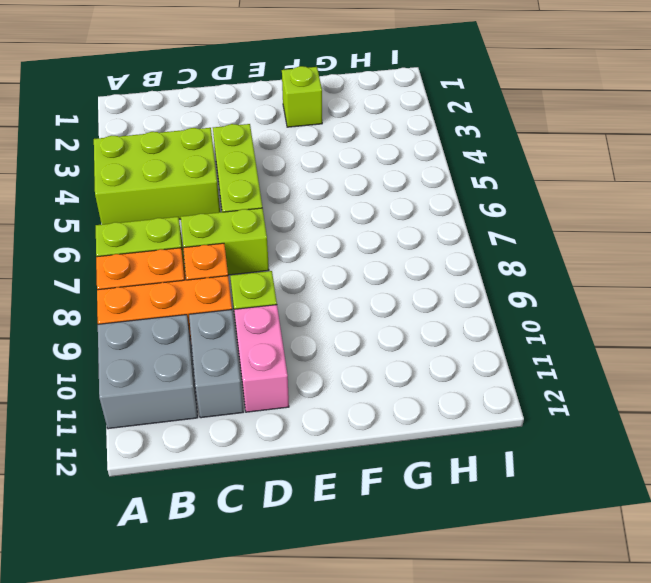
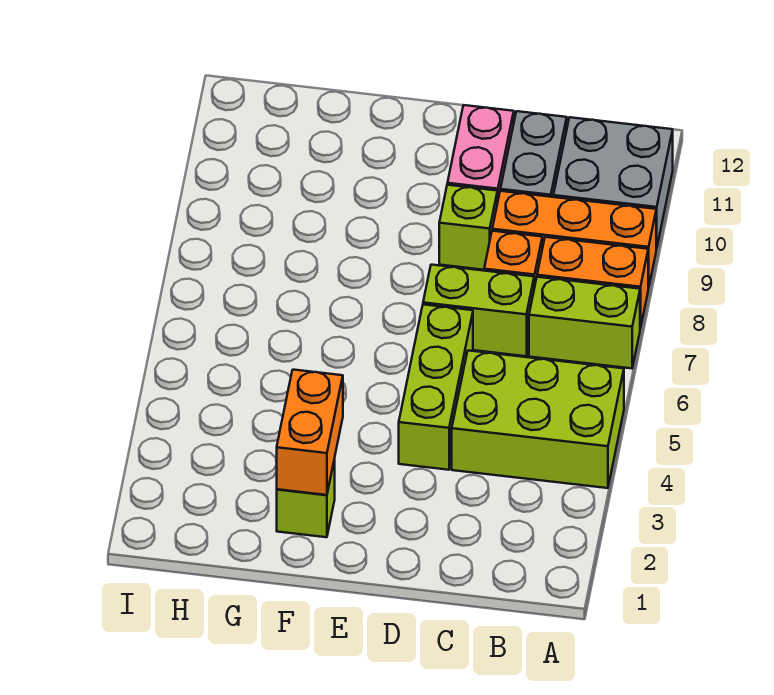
none -> orange brick F2:F3 level 2

